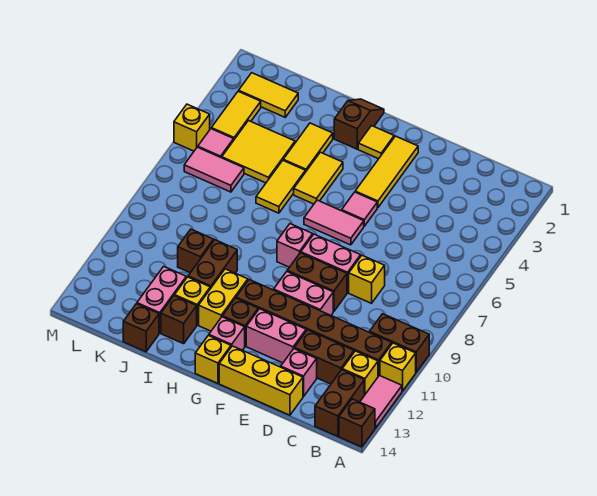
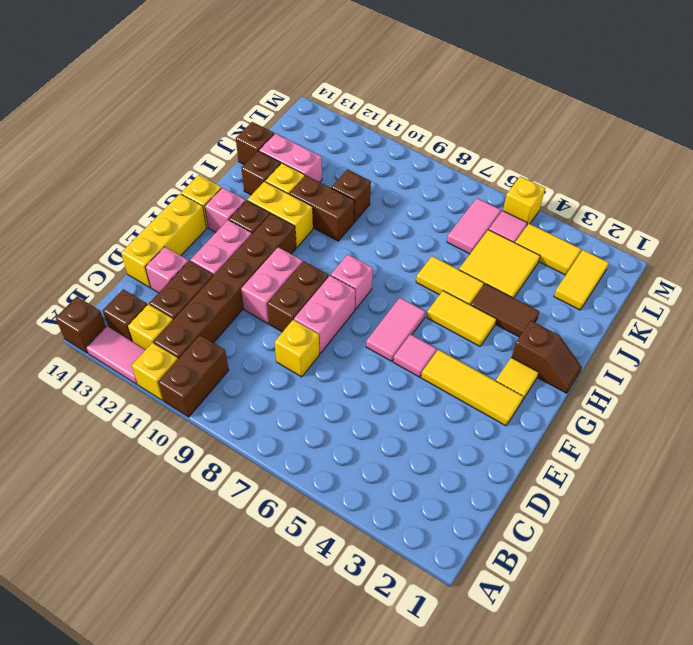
brown brick B13:B14 level 1 -> brown brick B13 level 1
yellow tile I3:I4 level 1 -> brown tile I3:I4 level 1

